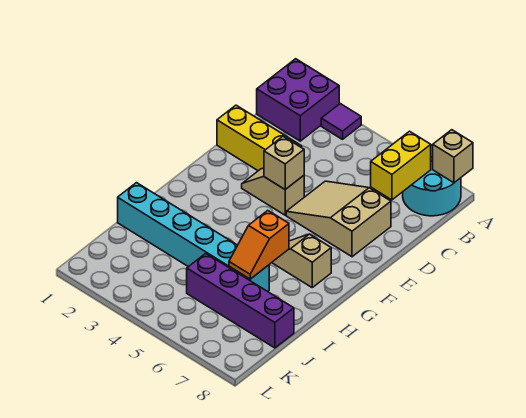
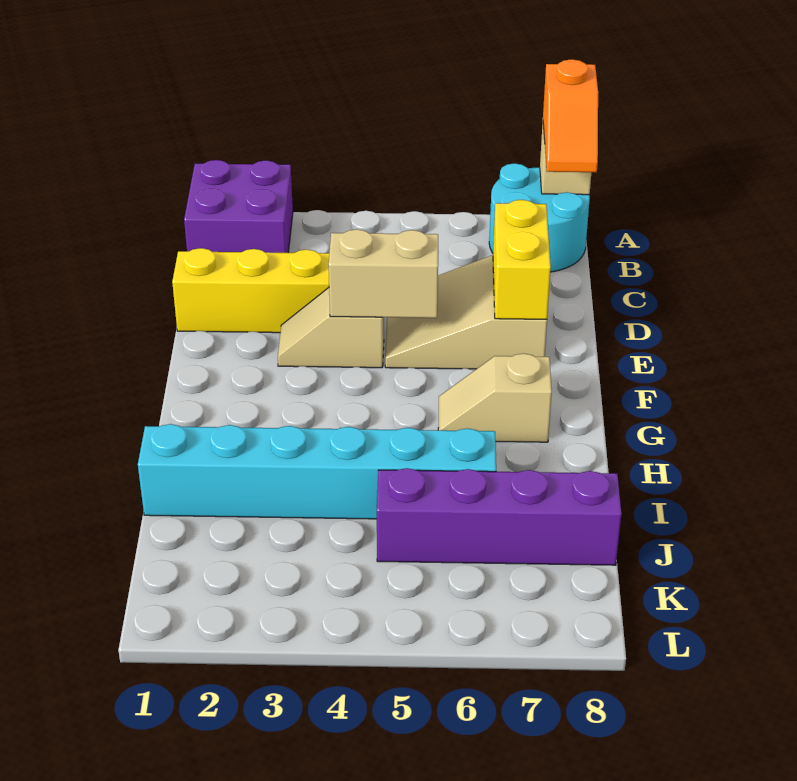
purple tile A3 level 1 -> none
yellow brick B7:C7 level 2 -> yellow brick D7:E7 level 2
tan brick E4 level 2 -> tan brick E4:E5 level 2
orange slope H6:I6 level 2 top H -> orange slope A8:B8 level 3 top A

